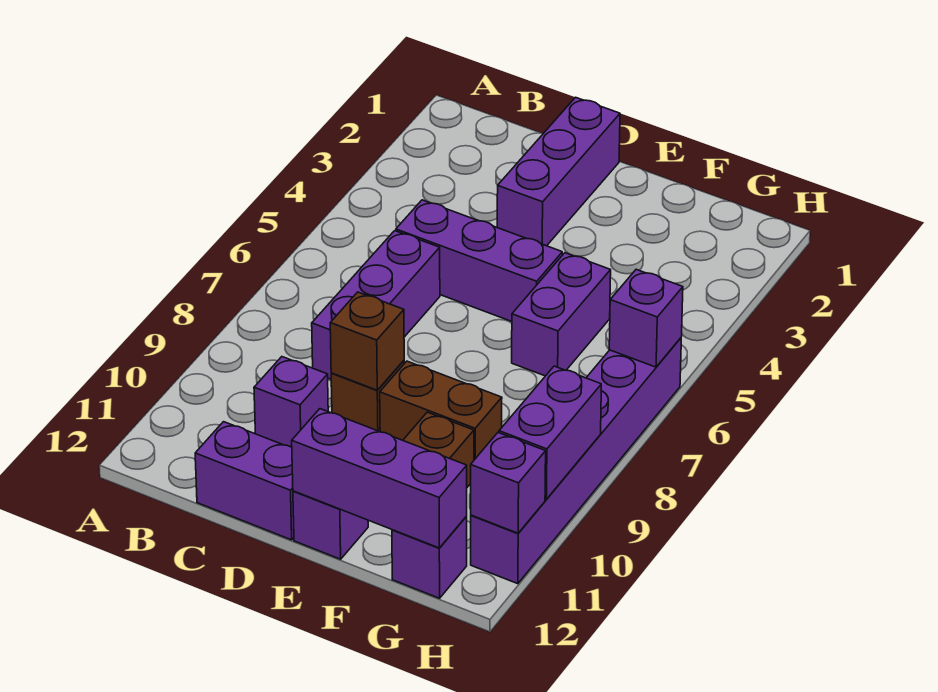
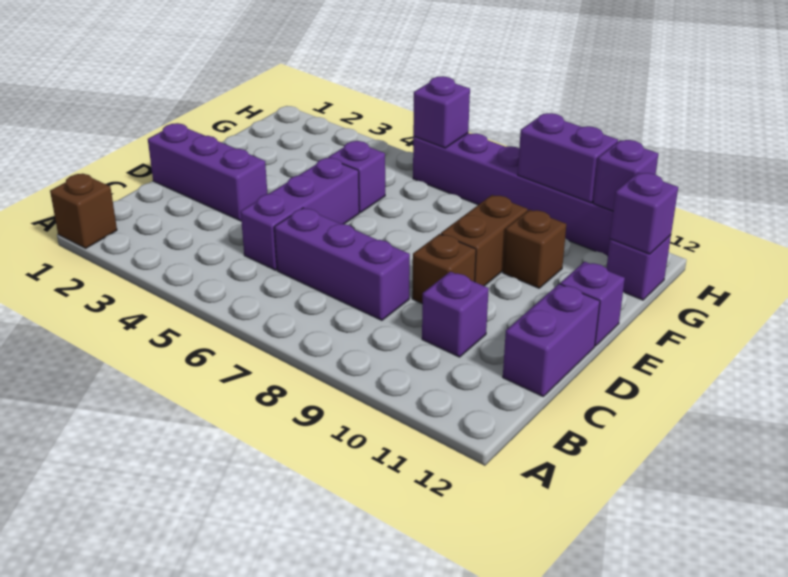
brown brick D9 level 2 -> brown brick A1 level 1
purple brick E12:G12 level 2 -> purple brick G12 level 2
purple brick F5:F6 level 1 -> purple brick F5 level 1

